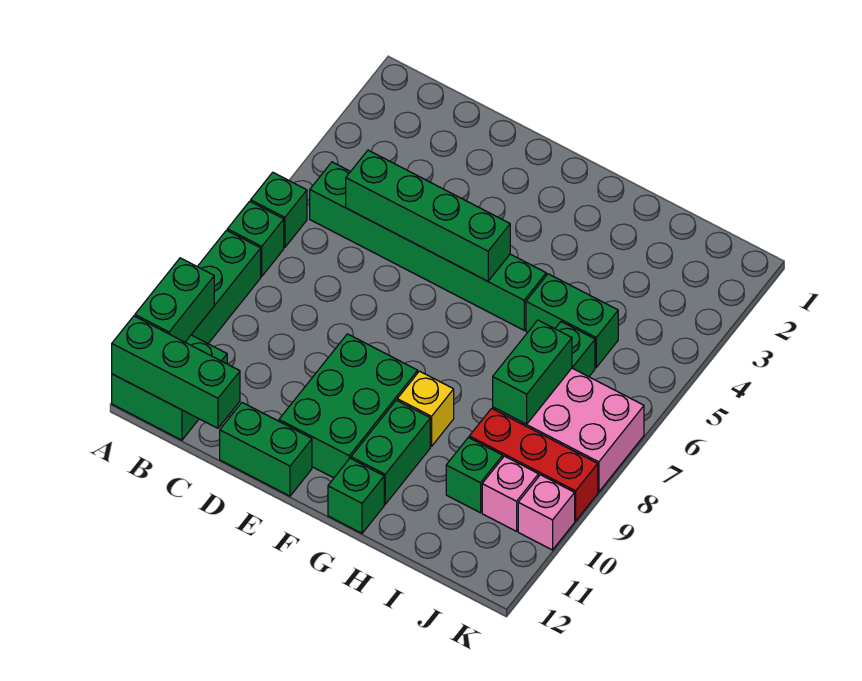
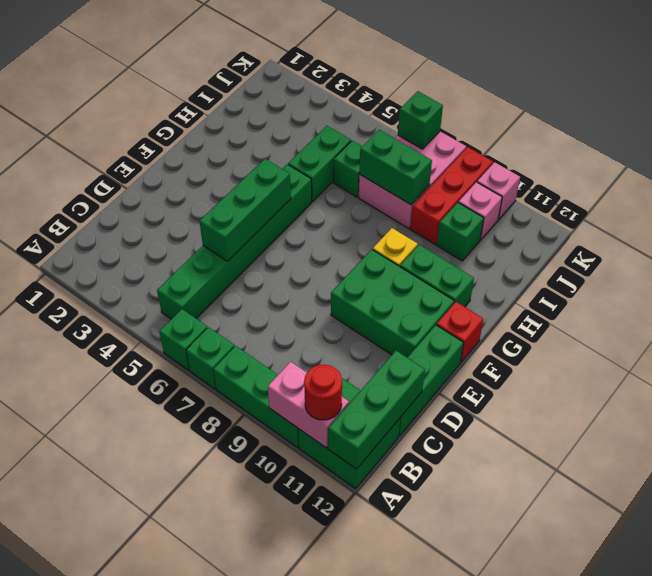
green brick A10:A11 level 2 -> pink brick A10:A11 level 2
none -> red round brick A11 level 3
green brick C5:F5 level 2 -> green brick D5:F5 level 2
green brick D12:E12 level 1 -> green brick C12:E12 level 1
none -> red brick F12 level 1
green brick G12 level 1 -> green brick K7 level 2

